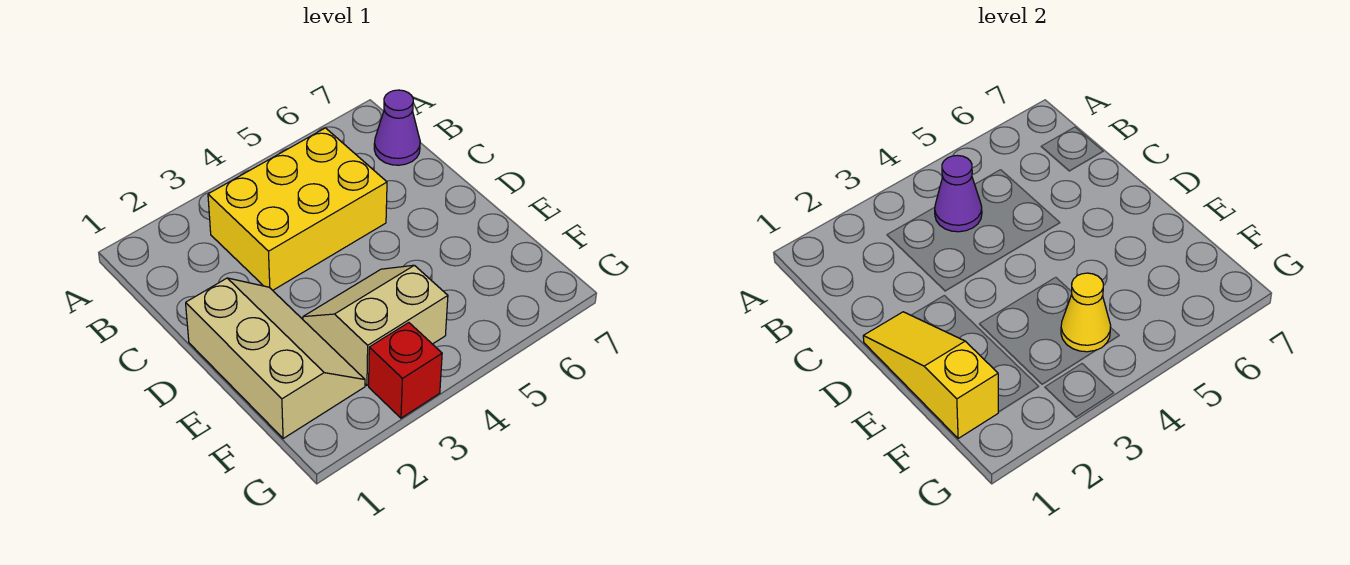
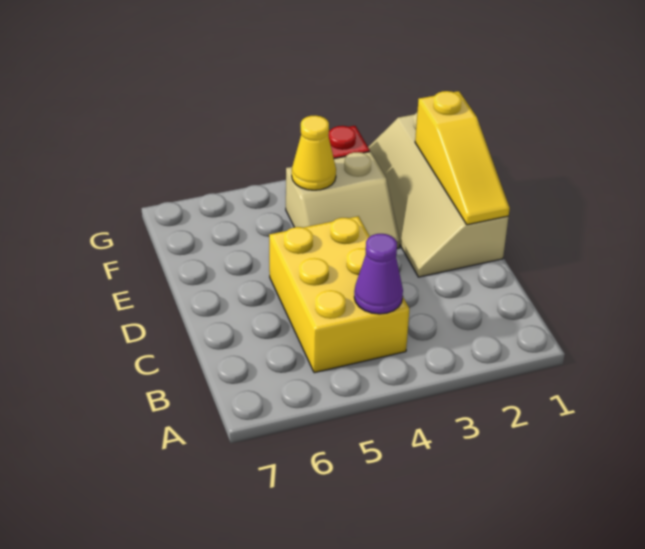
yellow brick B3:C5 level 1 -> yellow brick B4:D5 level 1
purple cone B7 level 1 -> none
tan slope D1:F2 level 1 top 1 -> tan slope D1:G2 level 1 top 1

